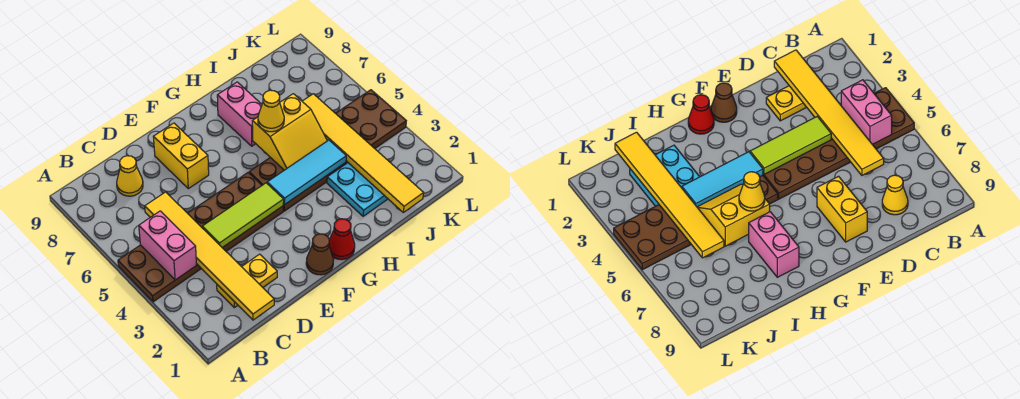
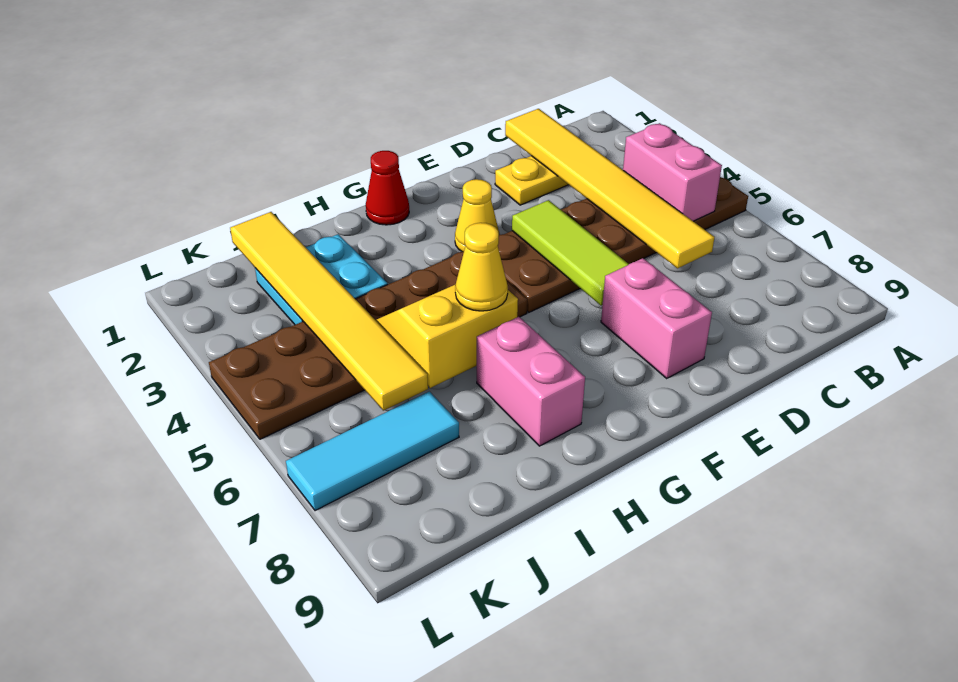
yellow cone C8 level 1 -> yellow cone F3 level 1
lime tile D4:F4 level 2 -> lime tile E4:E6 level 2
yellow brick E7:E8 level 1 -> pink brick E7:E8 level 1
brown cone F1 level 1 -> none
cyan tile G4:I4 level 2 -> cyan tile J7:L7 level 1

